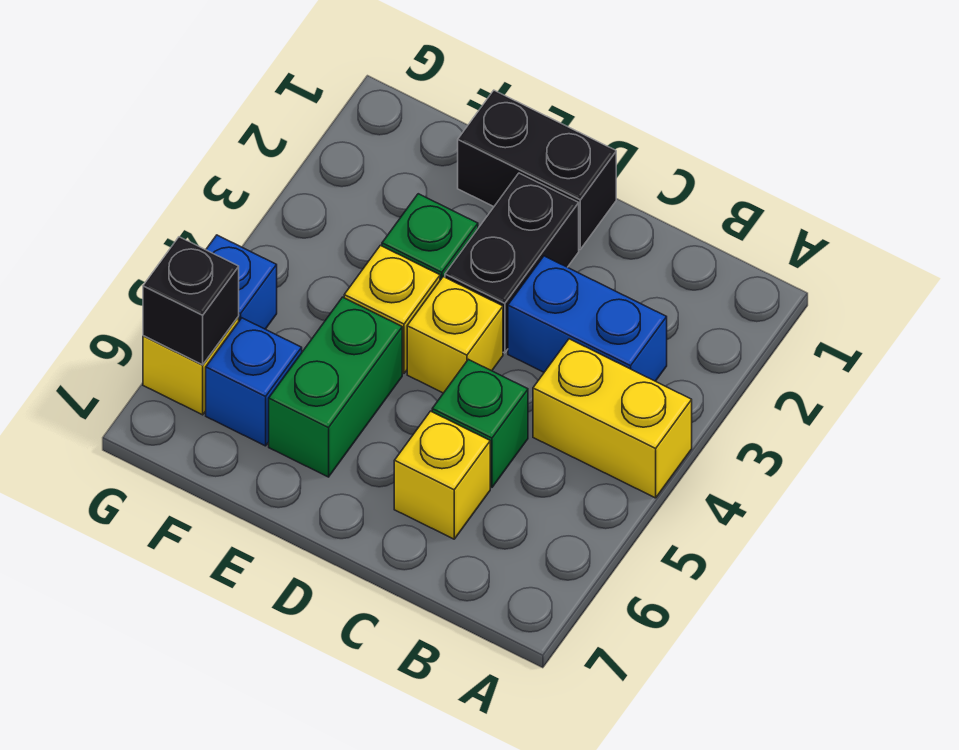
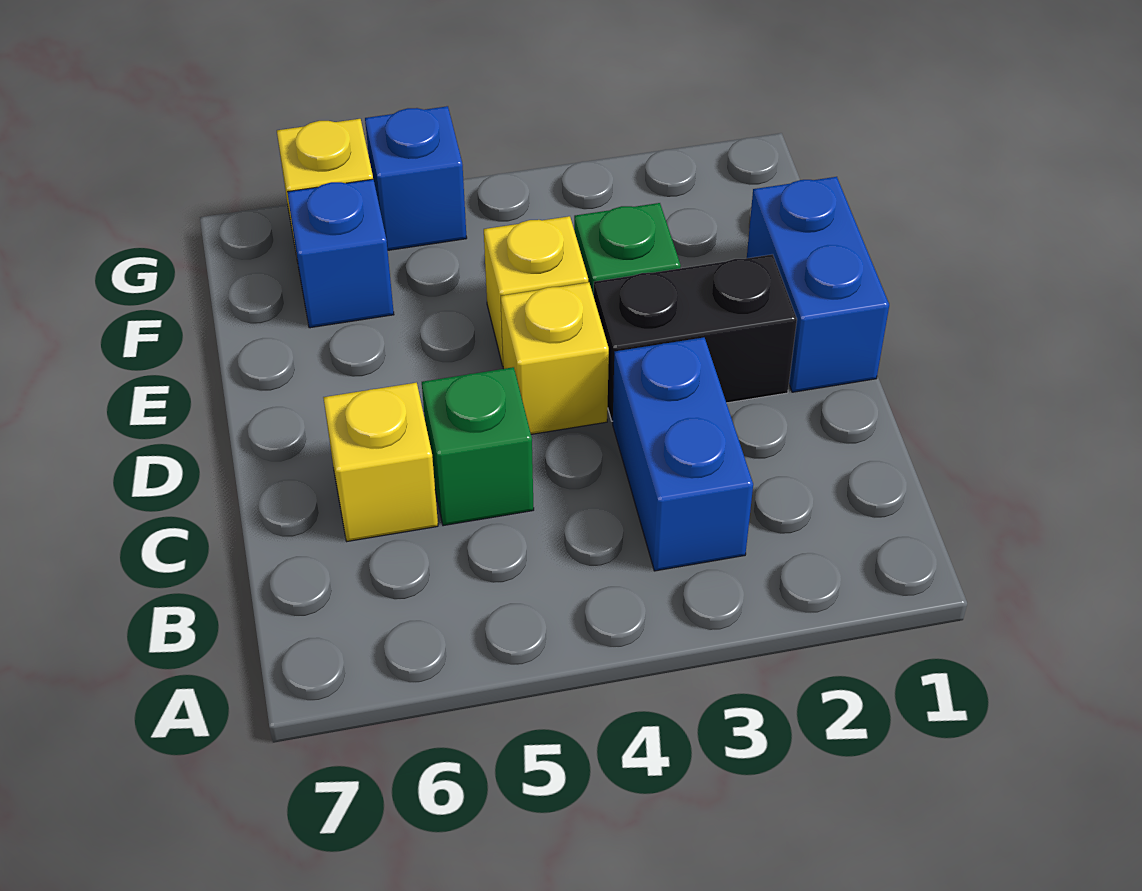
yellow brick A4:B4 level 1 -> none
black brick D1:E1 level 1 -> blue brick D1:E1 level 1
green brick E5:E6 level 1 -> none
black brick G6 level 2 -> none

